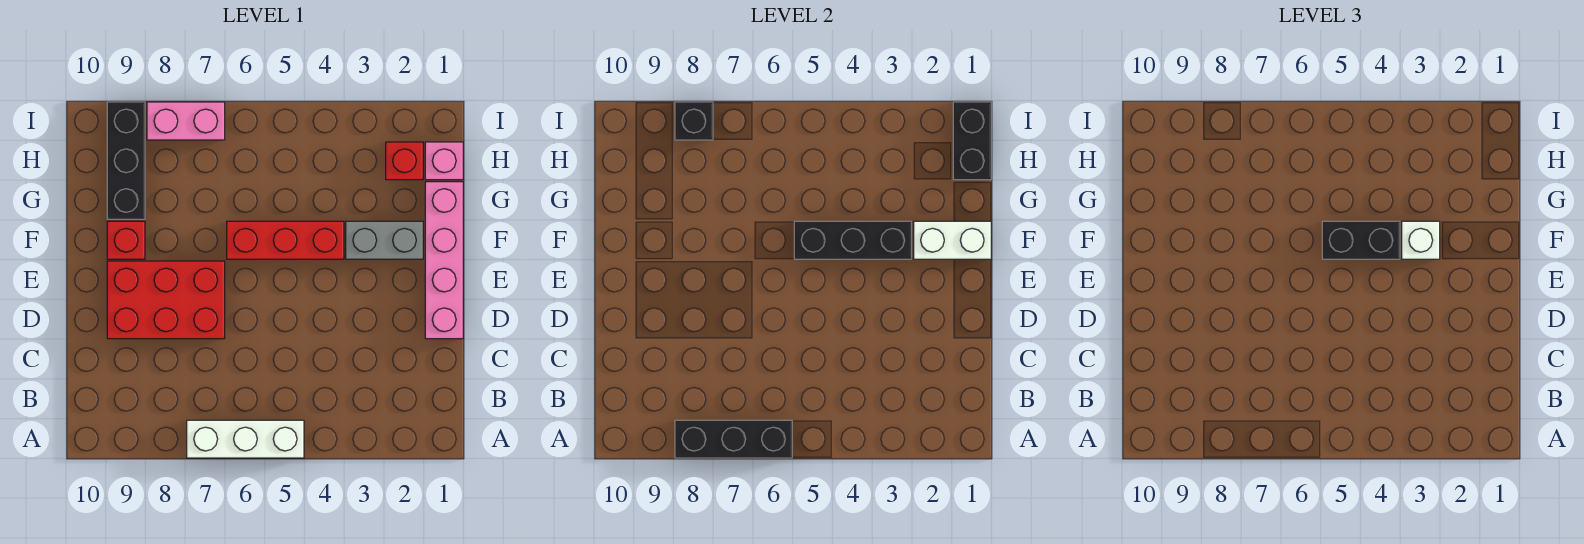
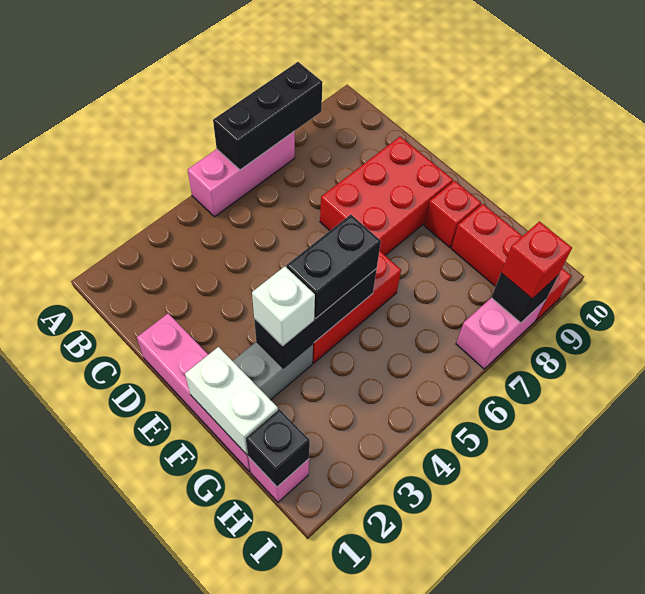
white brick A5:A7 level 1 -> pink brick A5:A7 level 1
white brick F1:F2 level 2 -> white brick F1:G1 level 2
black brick G9:I9 level 1 -> red brick G9:I9 level 1
black brick H1:I1 level 2 -> black brick H1 level 2
red brick H2 level 1 -> red brick I8 level 3

